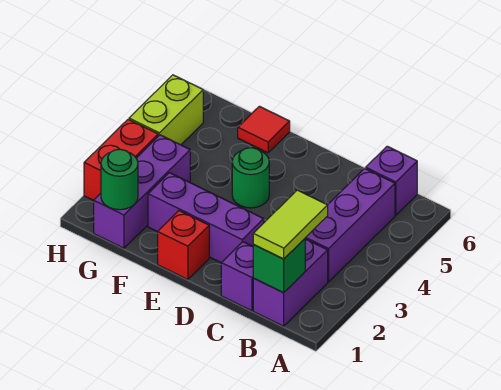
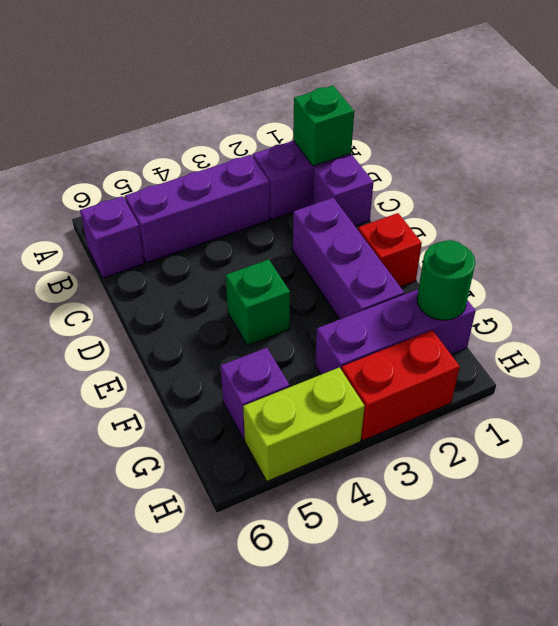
lime tile B1:B2 level 3 -> none
green round brick E4 level 1 -> green brick E4 level 1
red tile F6 level 1 -> none
none -> purple brick G5 level 1

